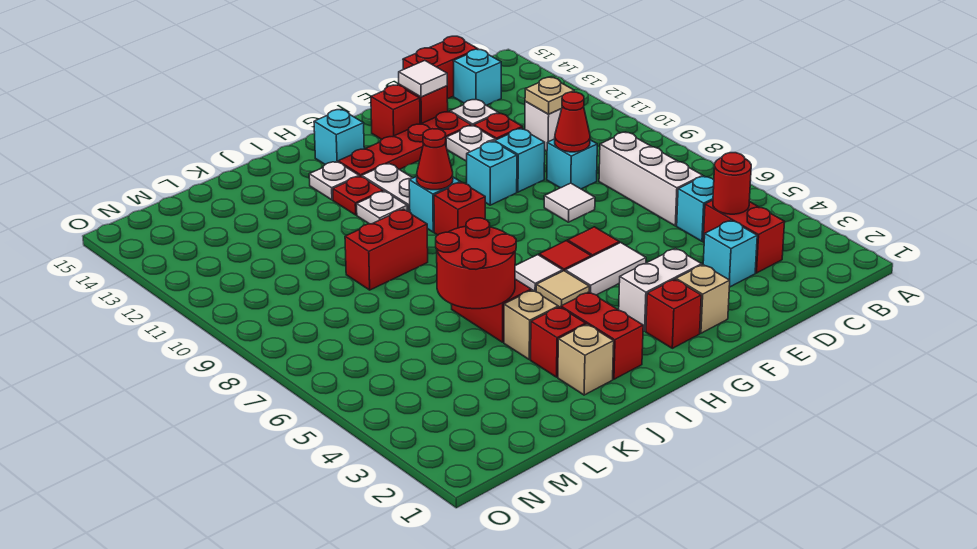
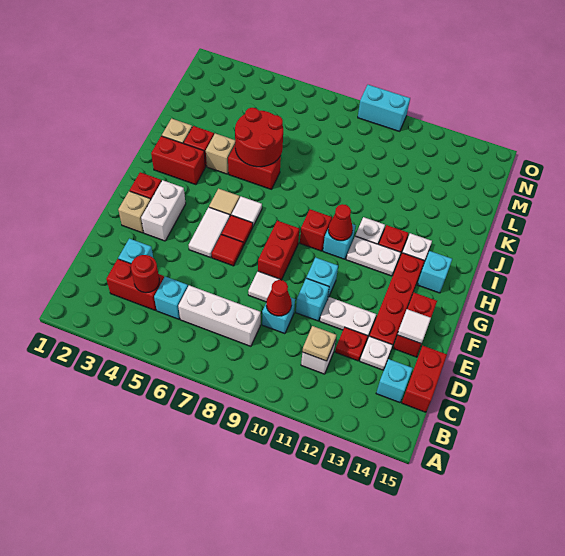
red brick J9:K9 level 1 -> red brick F8:G8 level 1
none -> cyan brick O9:O10 level 1

